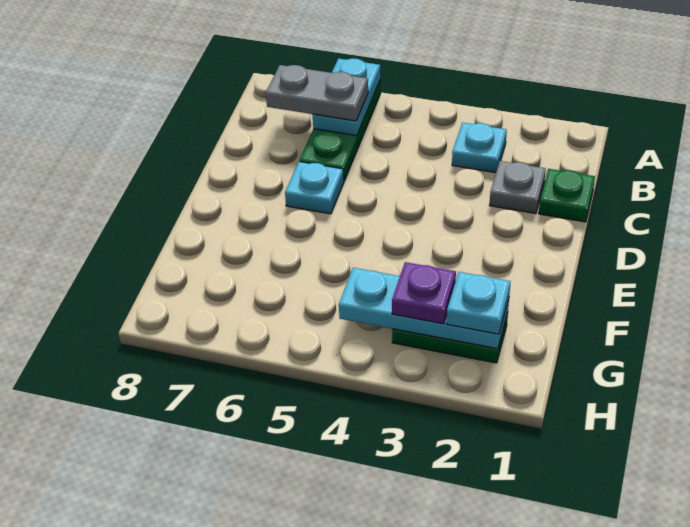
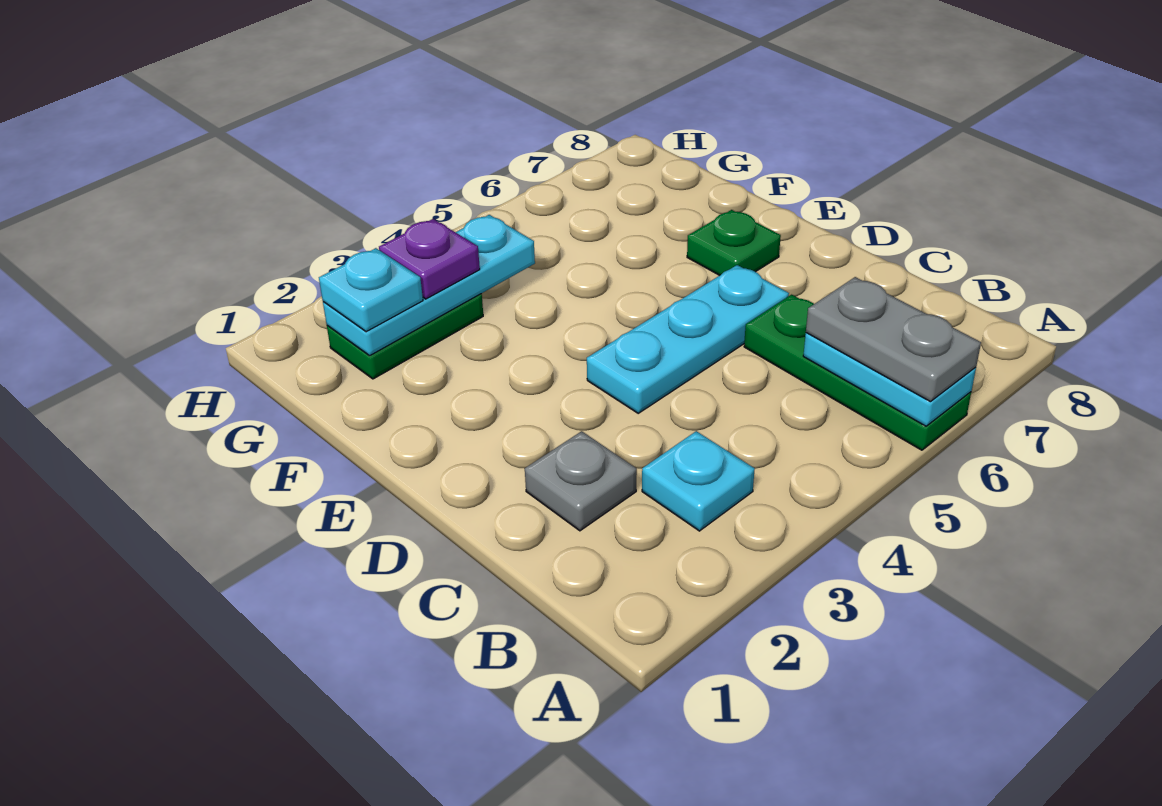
grey plate B6:B7 level 3 -> grey plate A6:B6 level 3
green plate C1 level 1 -> green plate E7 level 1
cyan plate D6 level 1 -> cyan plate D4:D6 level 1

